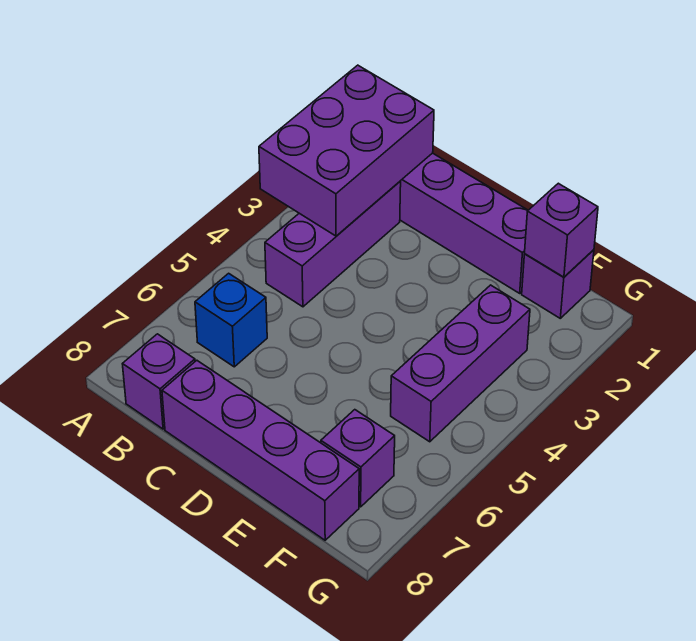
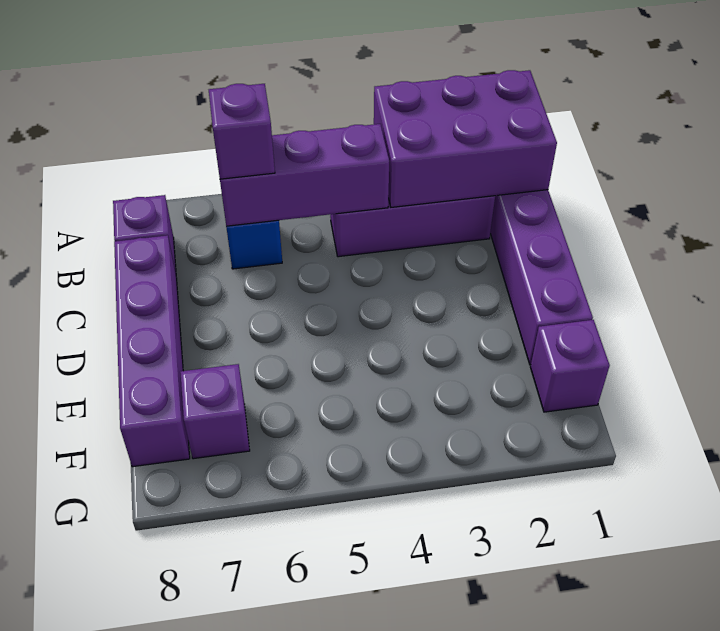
purple brick F1 level 2 -> purple brick B6 level 3
purple brick F3:F5 level 1 -> purple brick B4:B6 level 2

